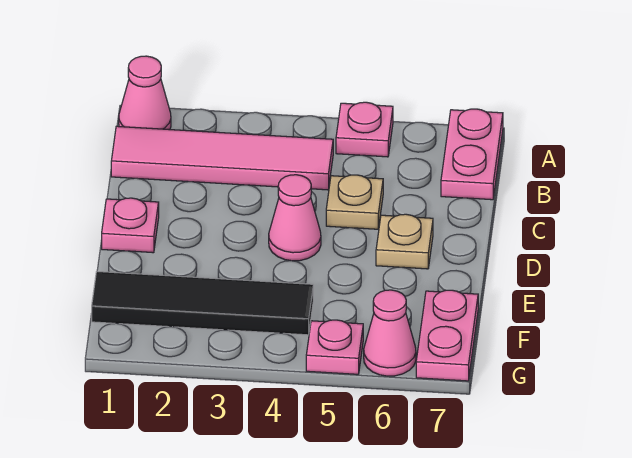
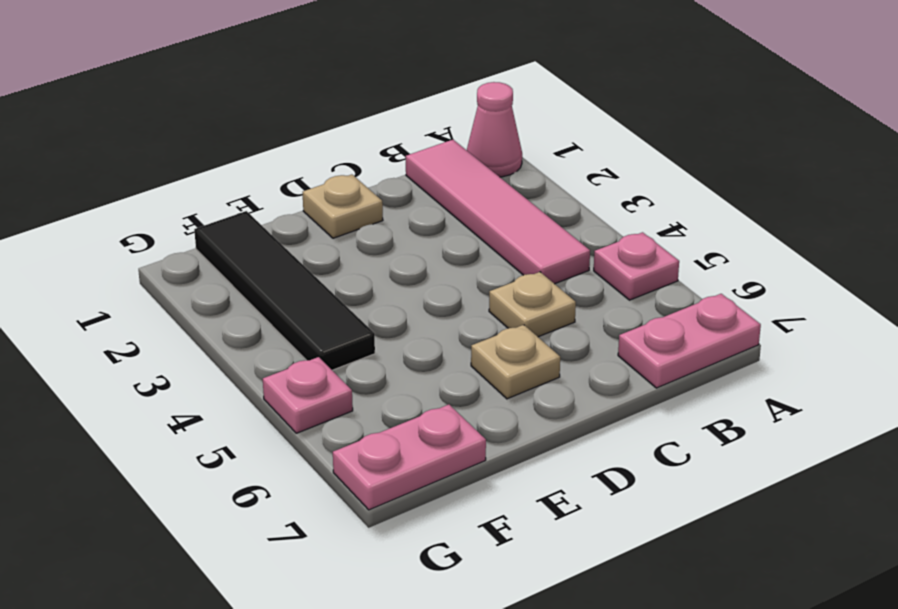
pink plate D1 level 1 -> tan plate D1 level 1
pink cone D4 level 1 -> none
pink cone G6 level 1 -> none

